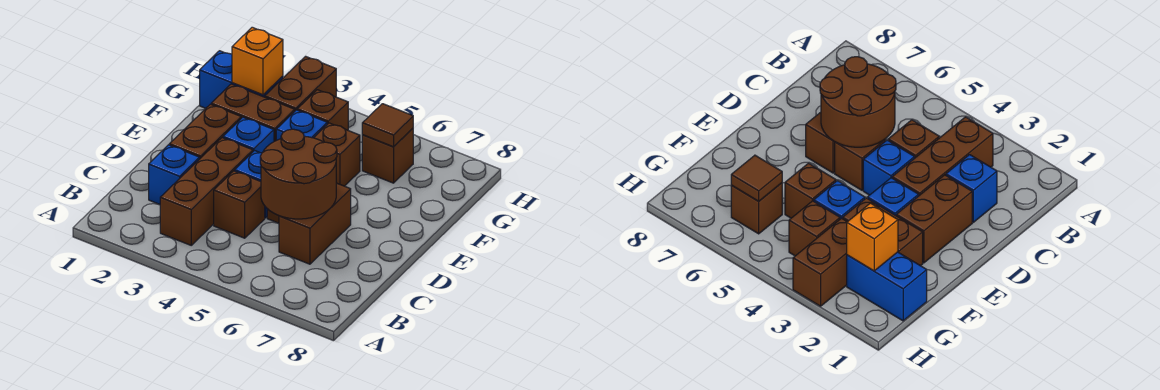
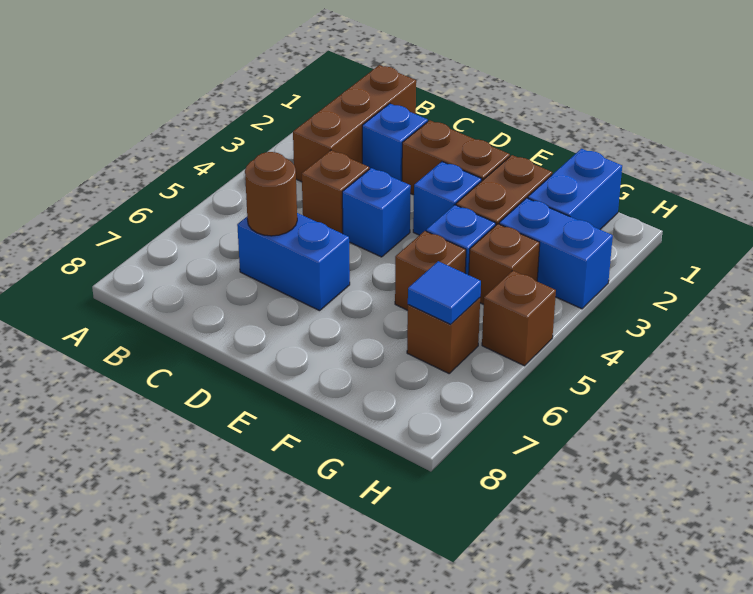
brown brick B3:D3 level 1 -> brown brick B1:B3 level 1
brown round brick C5:D6 level 2 -> brown round brick C6 level 2
brown brick C6:D6 level 1 -> blue brick C6:D6 level 1
brown brick D5 level 1 -> brown brick H5 level 1
orange brick G2 level 2 -> none
brown brick G3:H3 level 1 -> blue brick G3:H3 level 1
brown tile G6 level 2 -> blue tile G6 level 2

